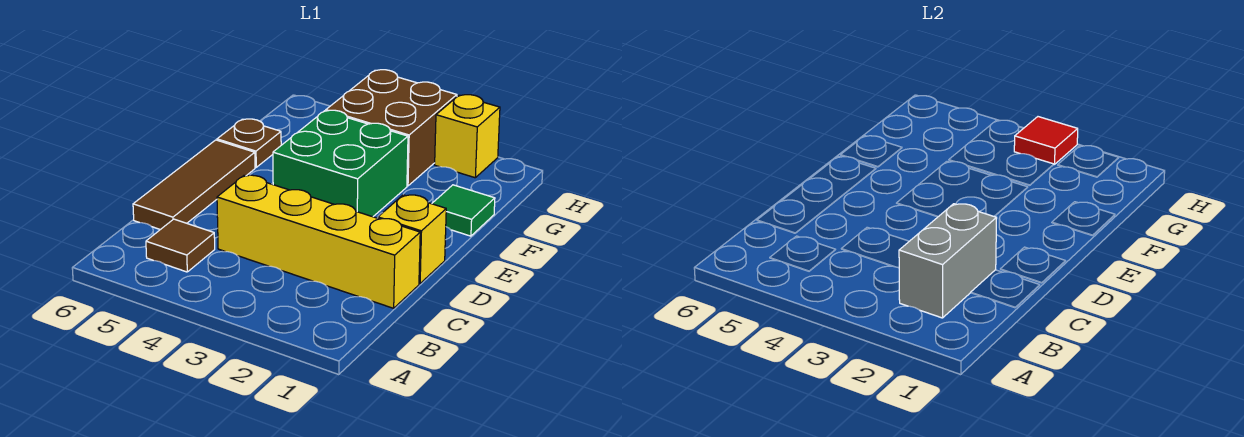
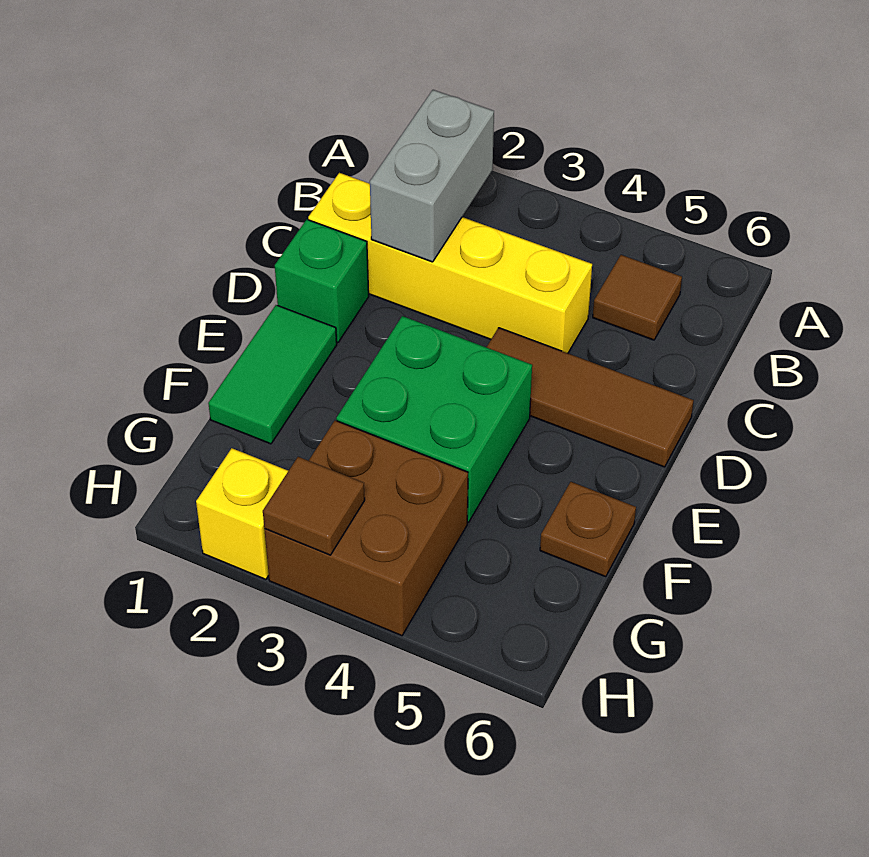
brown tile C6:E6 level 1 -> brown tile D4:D6 level 1
yellow brick D1 level 1 -> green brick D1 level 1
green tile F1 level 1 -> green tile E1:F1 level 1
red tile H3 level 2 -> brown tile H3 level 2

